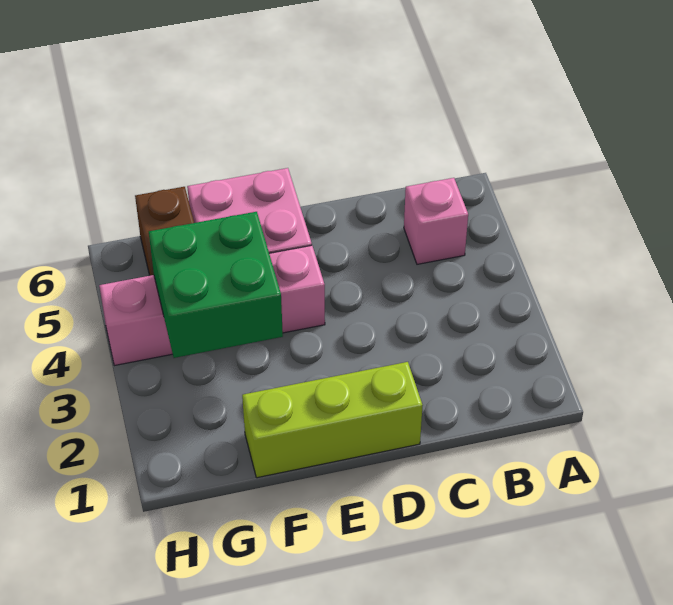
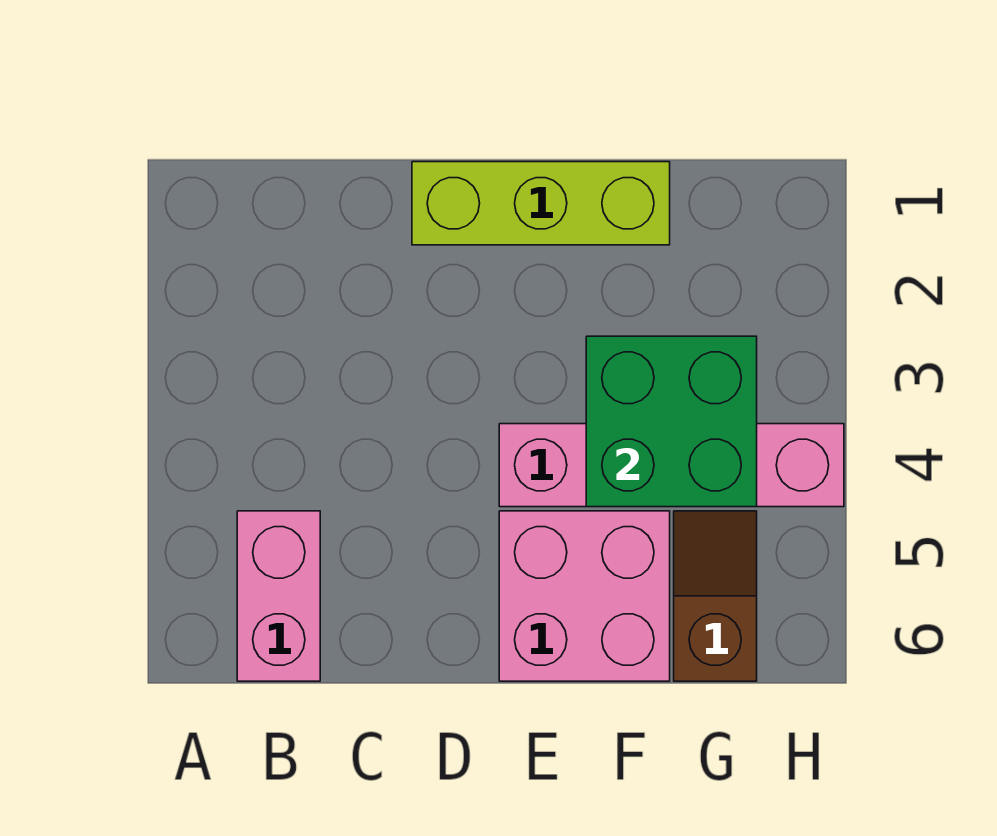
pink brick B5 level 1 -> pink brick B5:B6 level 1

